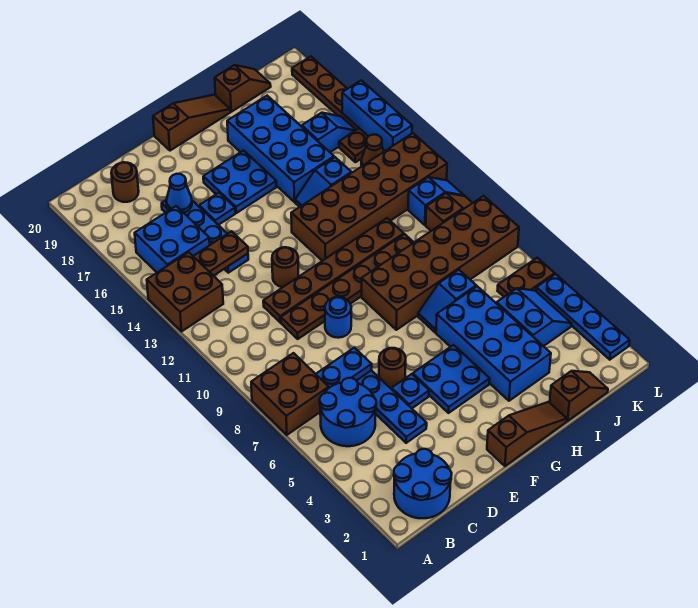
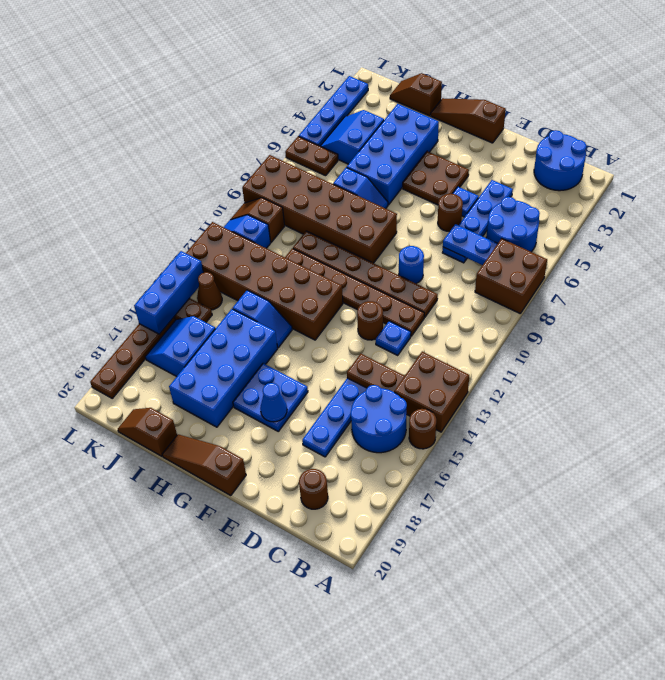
none -> brown round brick A15 level 1
blue brick B15:C16 level 1 -> blue round brick B15:C16 level 1
blue cone D17 level 2 -> blue cone F17 level 2
blue plate E16 level 1 -> blue plate D12 level 1
blue plate F4:G5 level 1 -> brown plate F4:G5 level 1
blue slope J16:K16 level 1 top J -> blue slope J16:K17 level 1 top J

